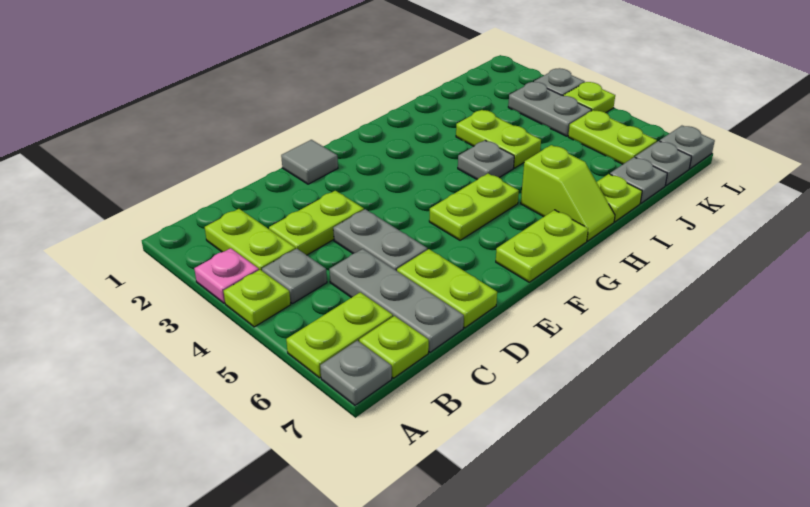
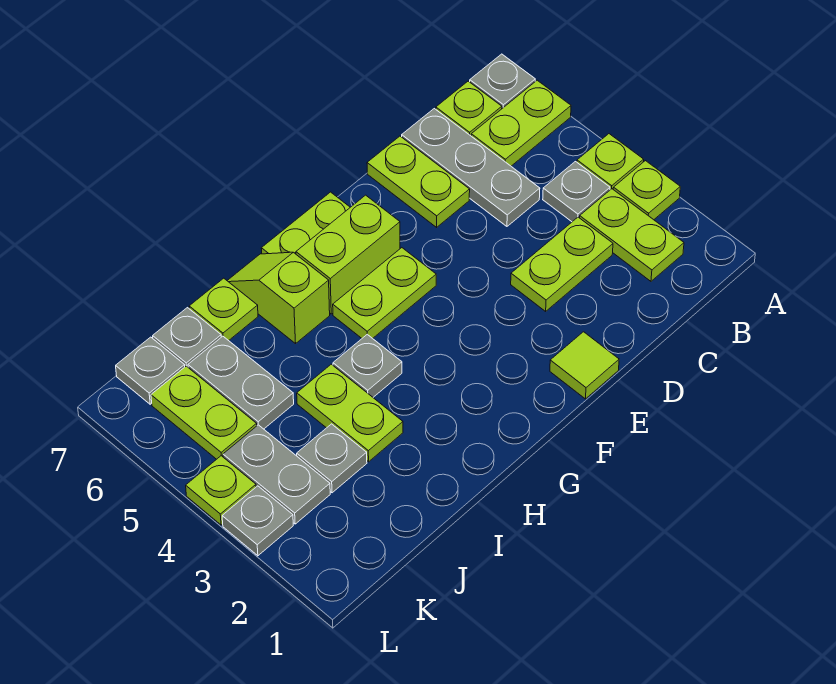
pink plate A3 level 1 -> lime plate A3 level 1
grey plate D4:D5 level 1 -> grey plate J5:J6 level 1
grey tile E1 level 1 -> lime tile E1 level 1
none -> lime brick F6:G6 level 1
grey plate L7 level 1 -> grey plate J3 level 1

